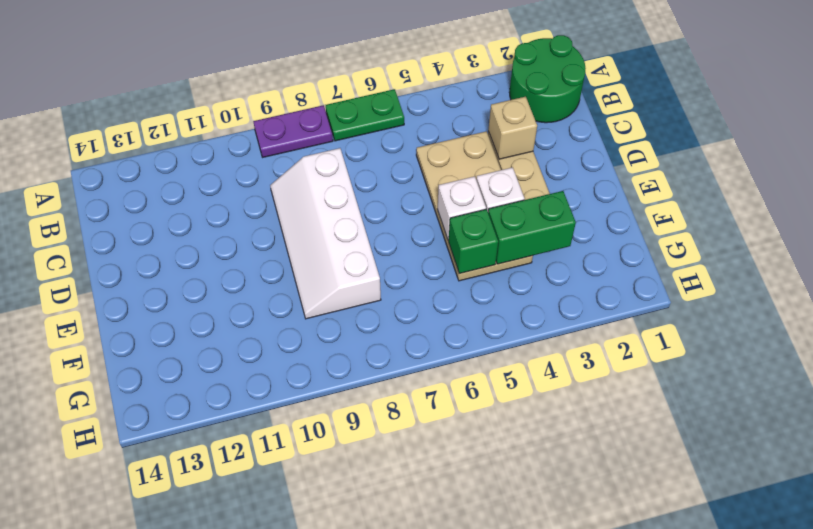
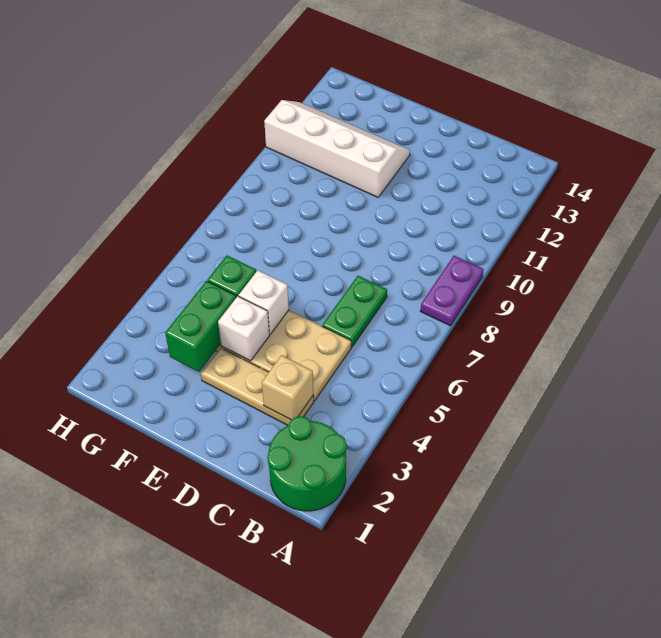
green plate A6:A7 level 1 -> green plate C6:C7 level 1
white slope C8:F9 level 1 top 8 -> white slope E11:H12 level 1 top 11

